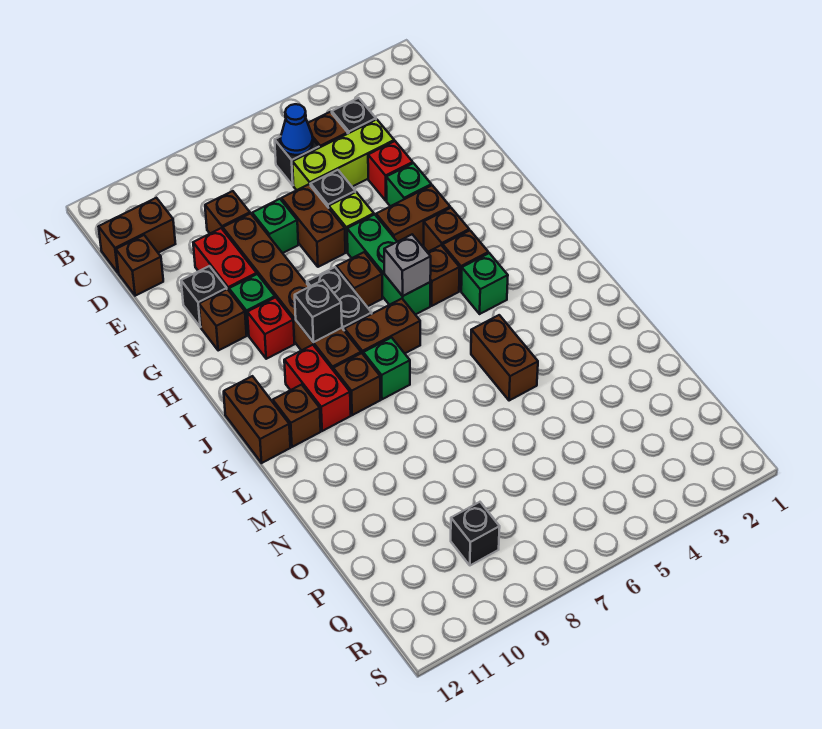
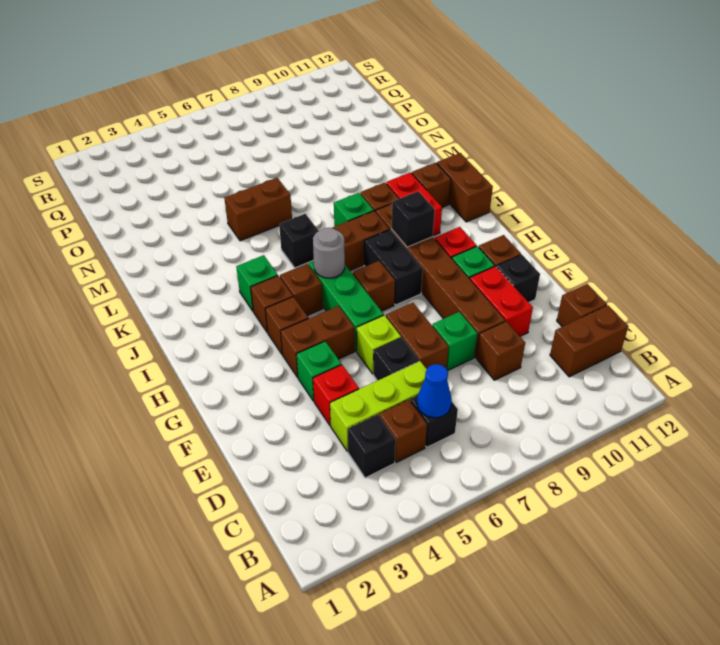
grey brick I6 level 2 -> grey round brick I6 level 2
brown brick L5:M5 level 1 -> brown brick M5:M6 level 1
black brick Q9 level 1 -> black brick K6 level 1

